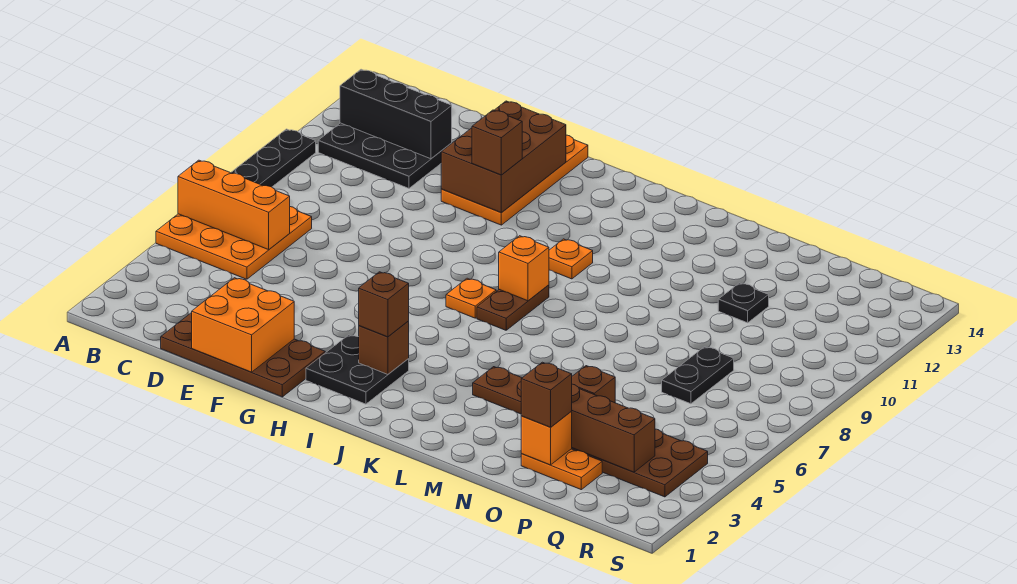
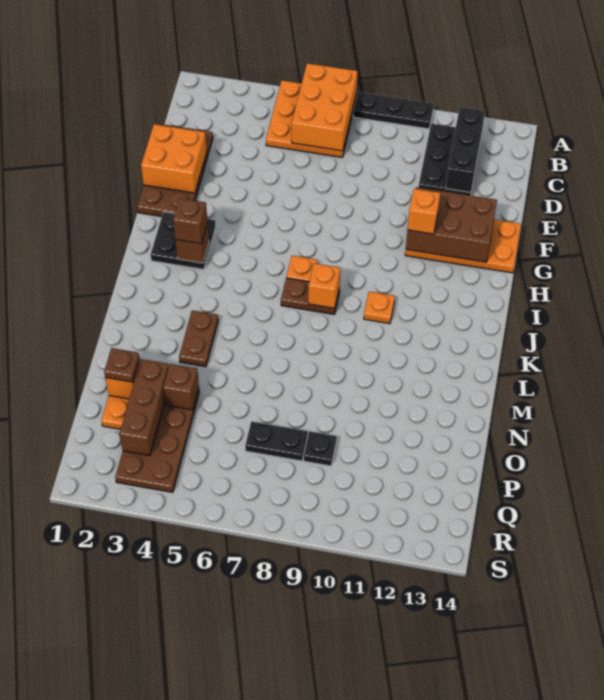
orange brick A6:C6 level 2 -> orange brick A6:C7 level 2
brown brick G11 level 3 -> orange brick G11 level 3
brown brick O2 level 3 -> brown plate O2 level 3
black plate O11 level 1 -> black plate P9 level 1

